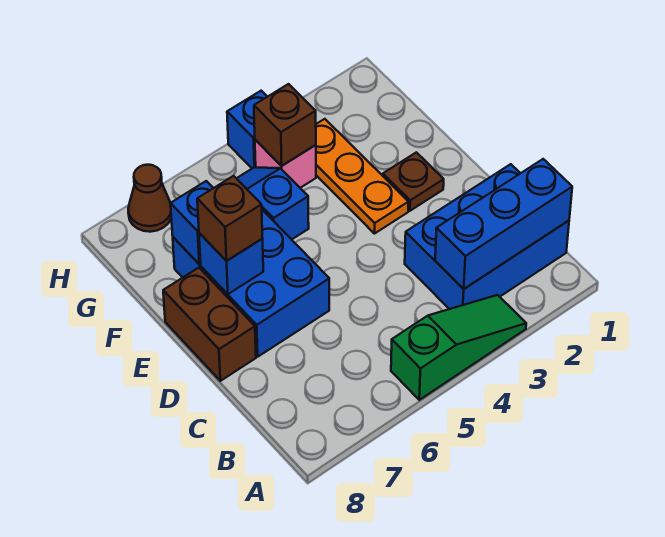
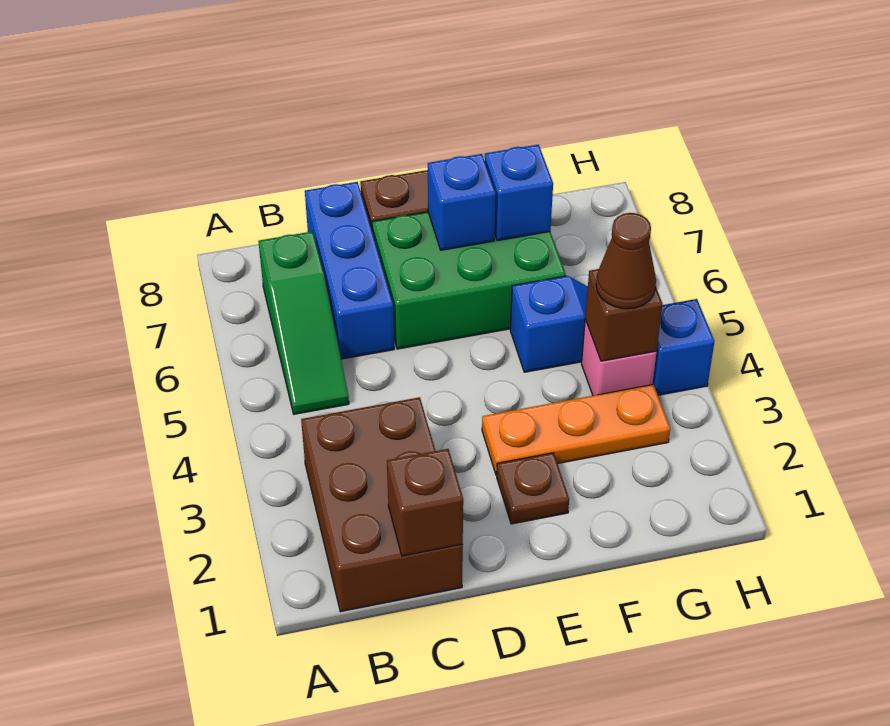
green slope A3:A5 level 1 top 5 -> green slope B5:B7 level 1 top 7
blue brick B1:C3 level 1 -> brown brick B1:C3 level 1
blue brick B1:B3 level 2 -> blue brick C6:C8 level 1
blue brick D6:F7 level 1 -> green brick D6:F7 level 1
brown brick E7 level 3 -> brown brick C1 level 2
brown cone H7 level 1 -> brown cone G4 level 3

